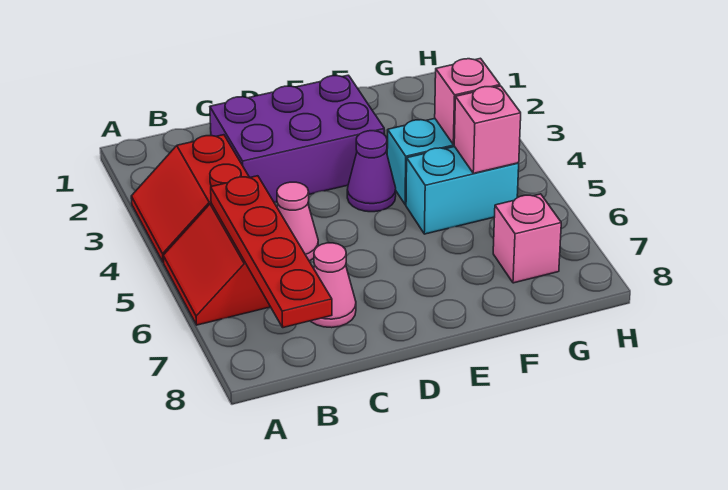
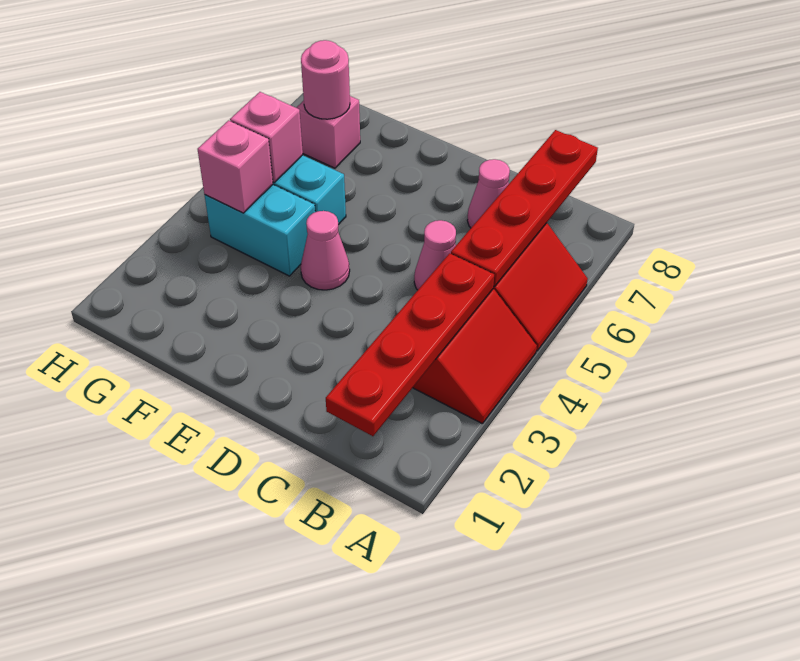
none -> red plate B1:B4 level 2
purple brick C2:E3 level 1 -> none
purple cone E4 level 1 -> pink cone E4 level 1
none -> pink round brick G7 level 2

